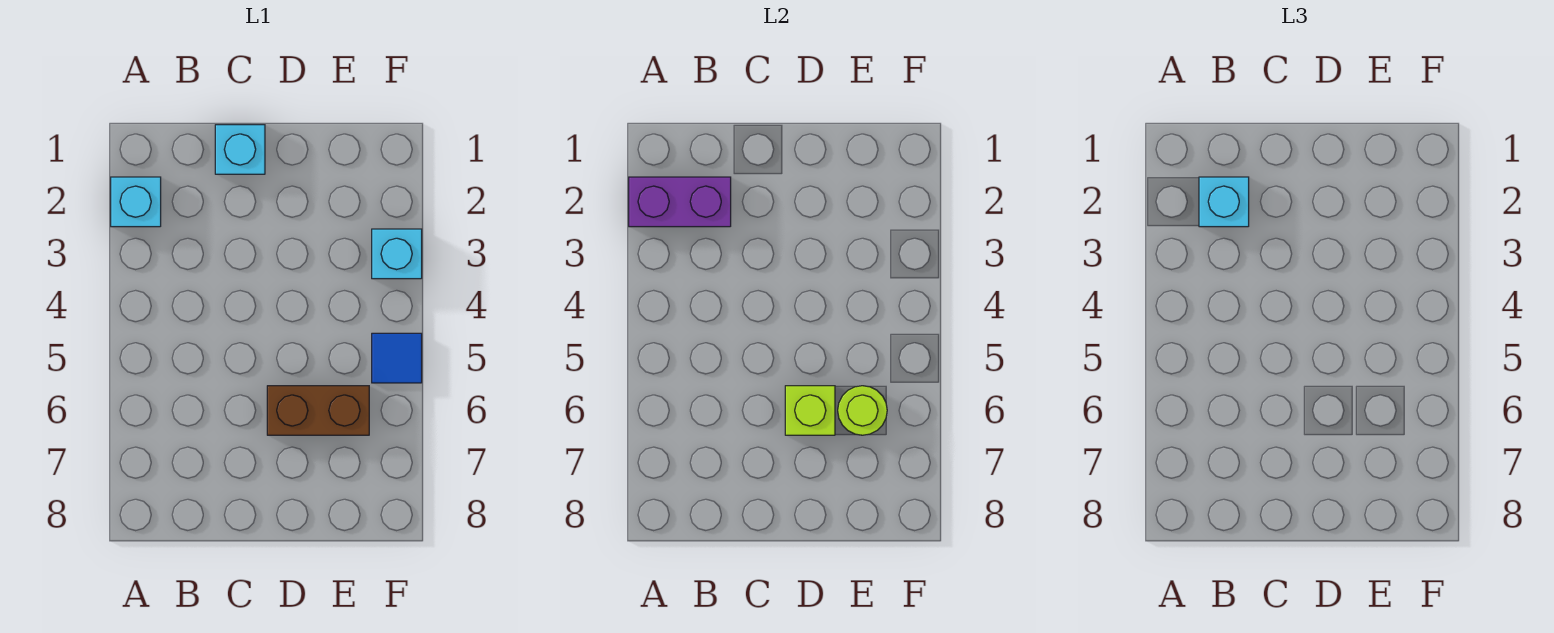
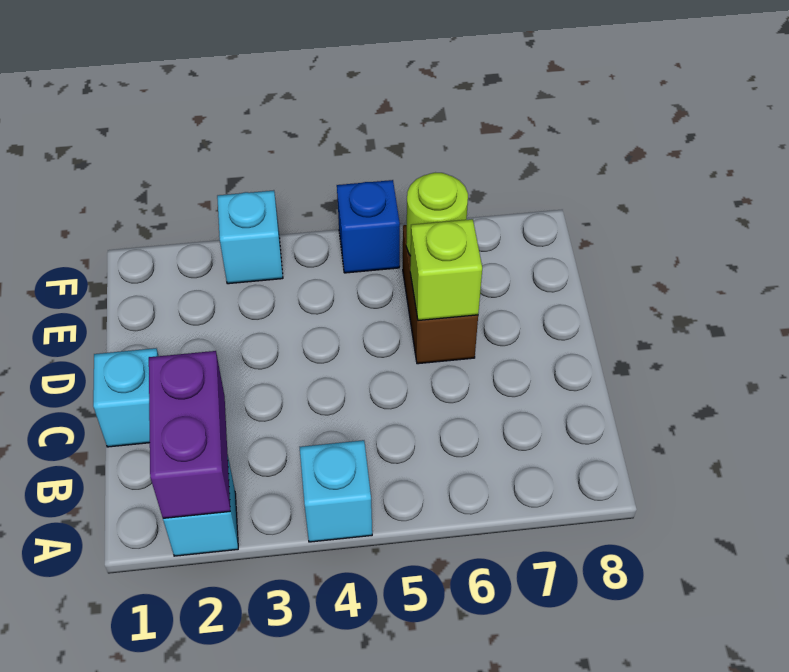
cyan brick B2 level 3 -> cyan brick A4 level 1
blue tile F5 level 1 -> blue brick F5 level 1

